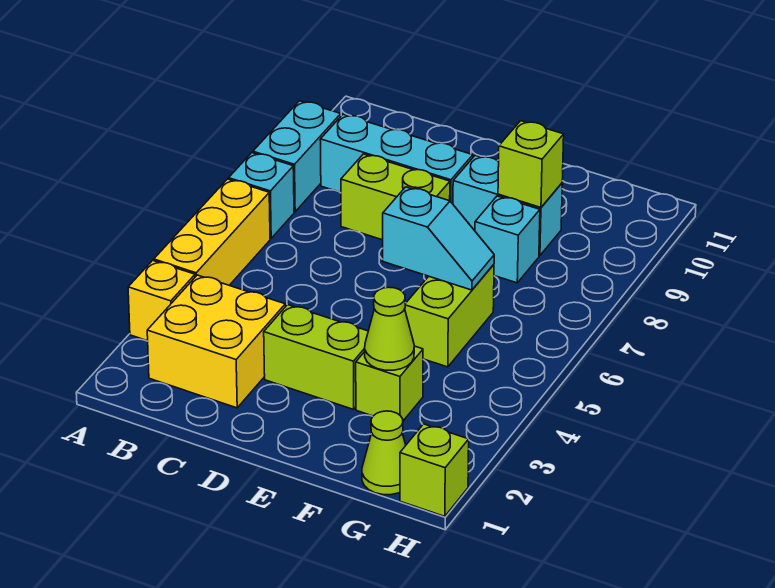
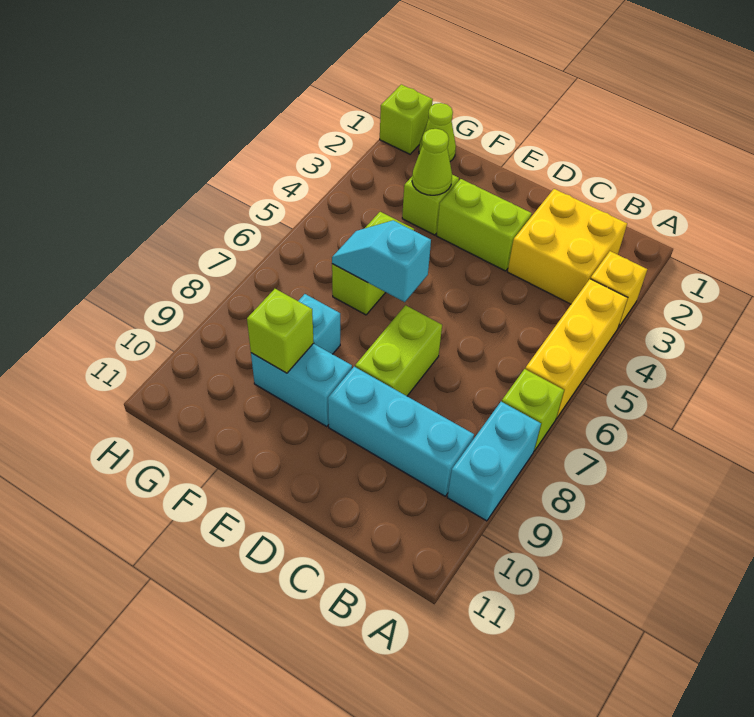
cyan brick A7 level 1 -> lime brick A7 level 1
lime brick C8:D8 level 1 -> lime brick D7:D8 level 1

